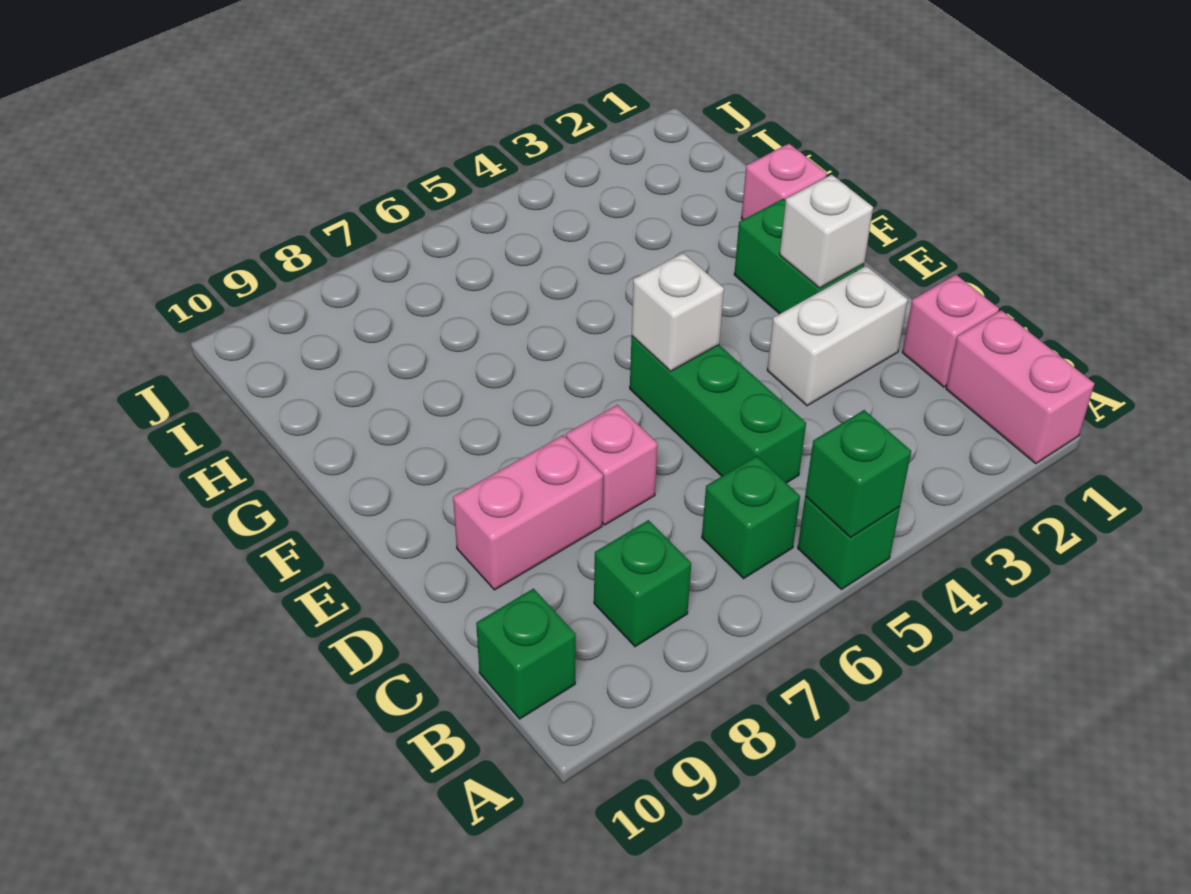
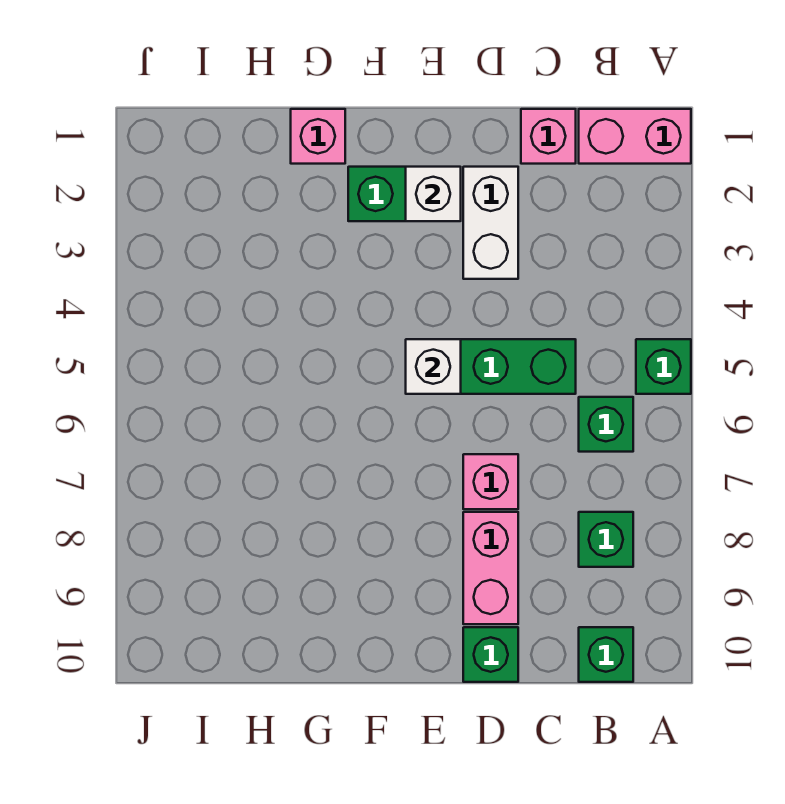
green brick A5 level 2 -> green brick D10 level 1

